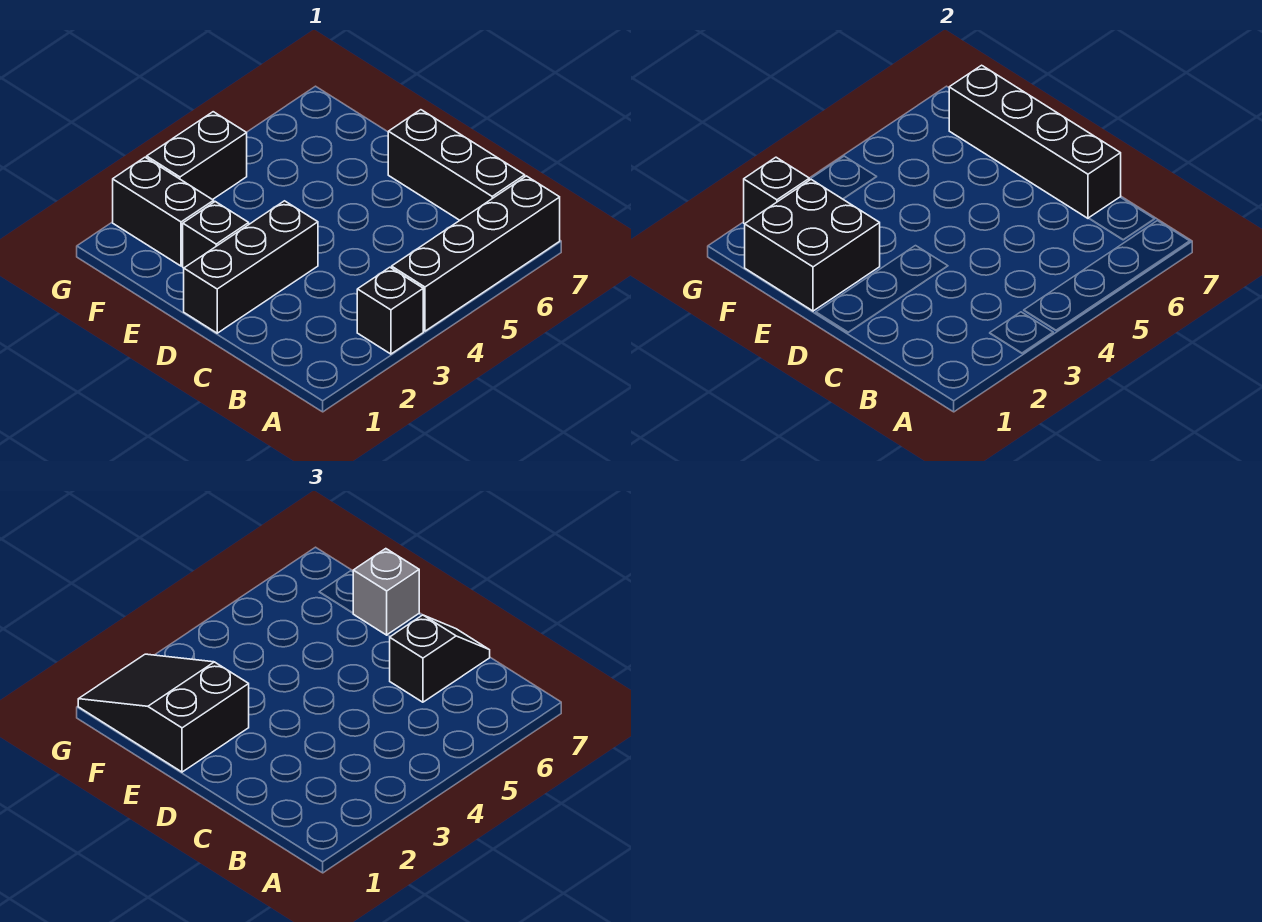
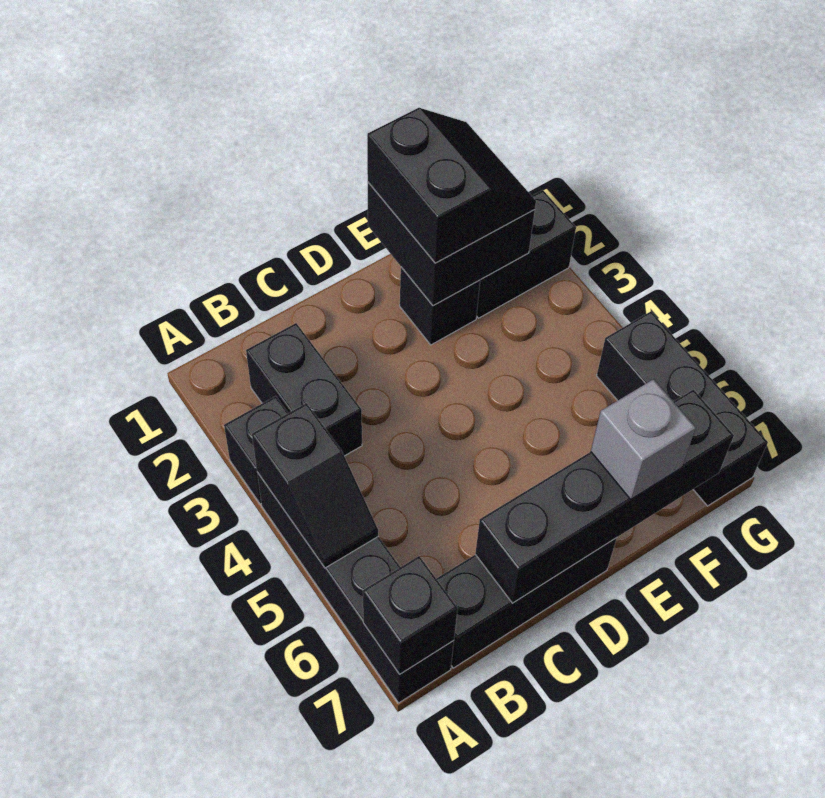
black slope C6:C7 level 3 top 6 -> black slope A4:A5 level 2 top 4
black brick D1:D3 level 1 -> black brick G5:G7 level 1
black slope E1:G2 level 3 top E -> black slope E1:F2 level 3 top E
black brick G2 level 2 -> black brick A7 level 2
black brick G3:G4 level 1 -> black brick B2:B3 level 1

